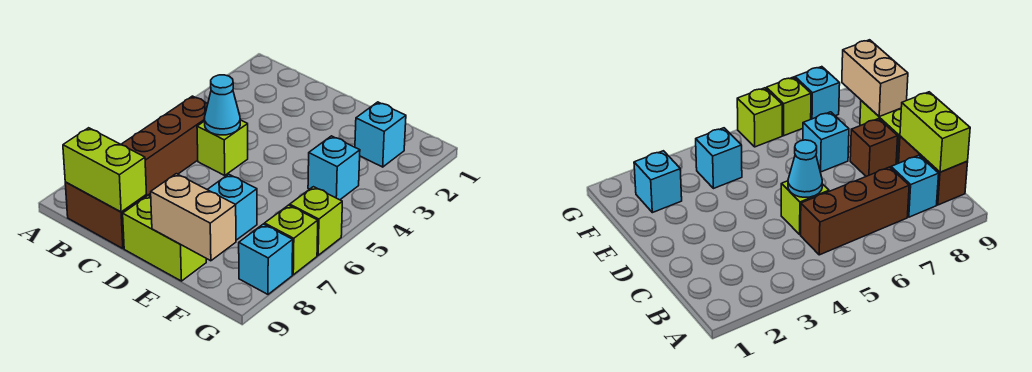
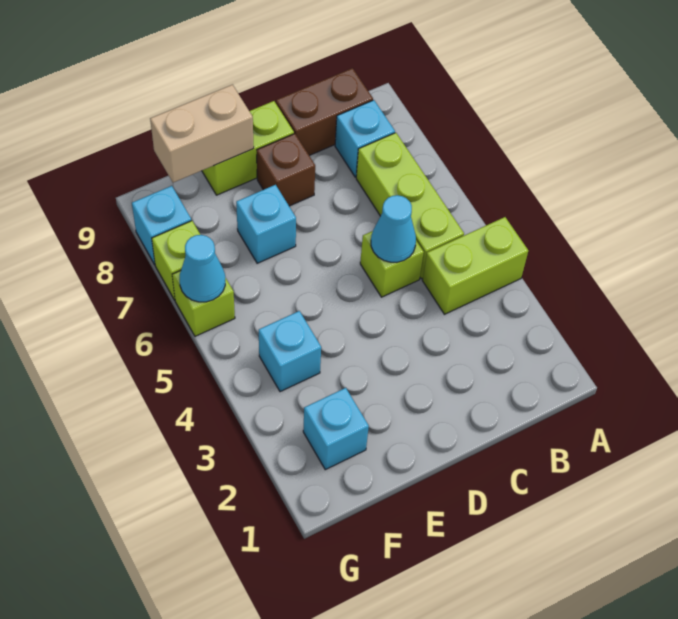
brown brick B5:B7 level 1 -> lime brick B5:B7 level 1
lime brick B9:C9 level 2 -> lime brick A4:B4 level 1
none -> cyan cone G6 level 2

